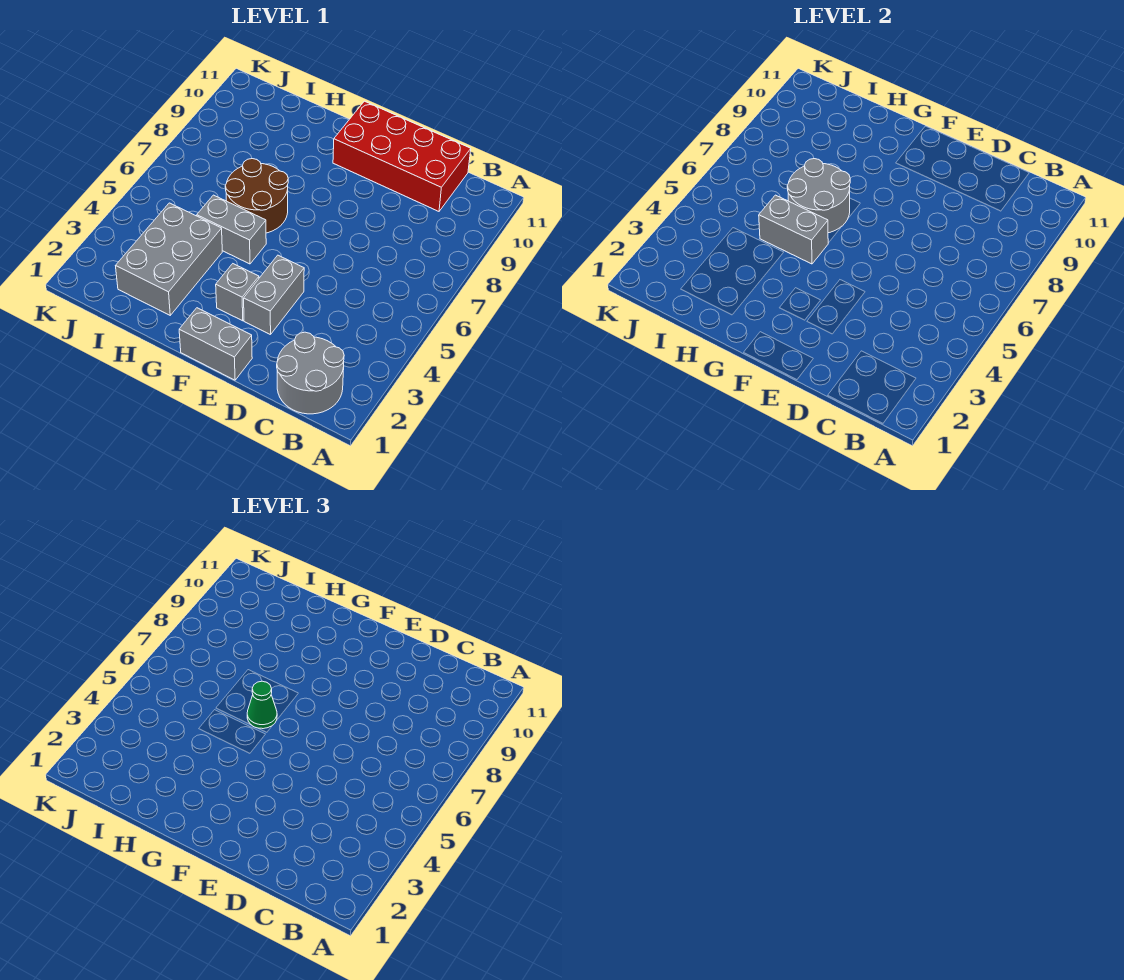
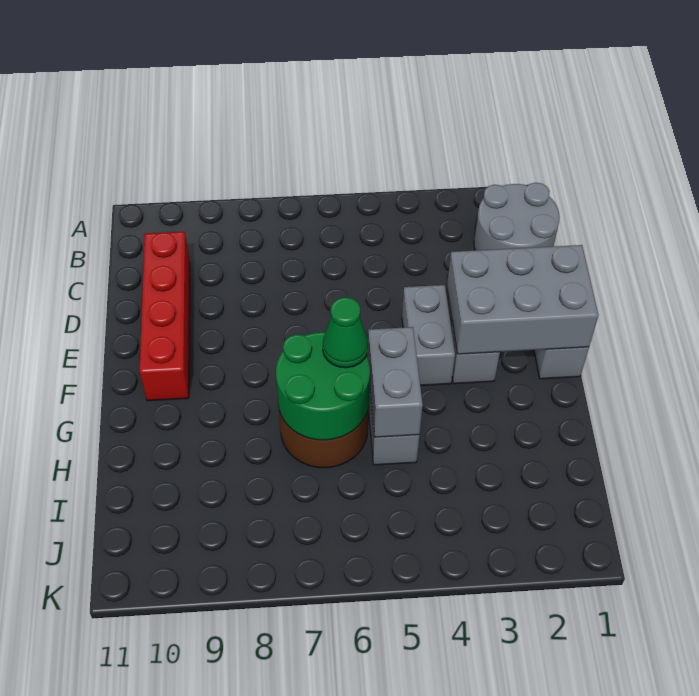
red brick C10:F11 level 1 -> red brick C10:F10 level 1
grey brick E3:E4 level 1 -> grey brick E4:F4 level 1
grey round brick G6:H7 level 2 -> green round brick G6:H7 level 2
grey brick H2:I4 level 1 -> grey brick E1:F3 level 2

